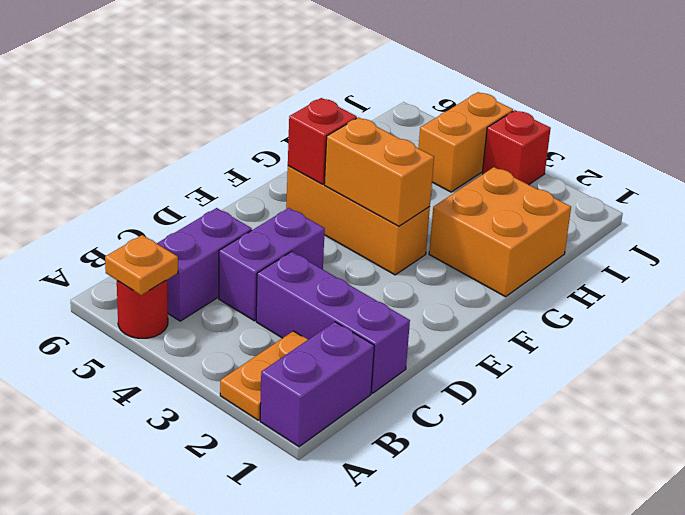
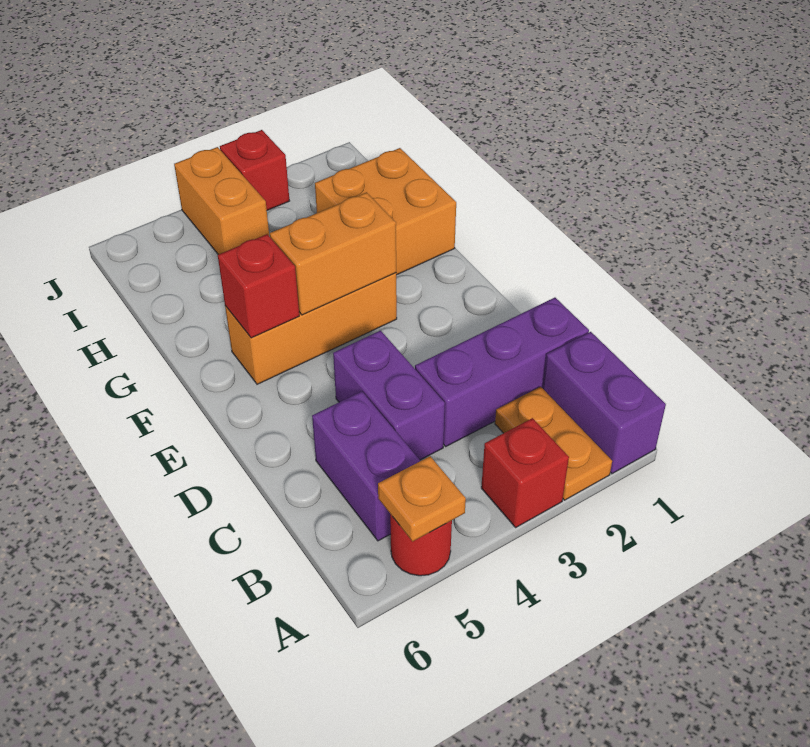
none -> red brick A3 level 1

